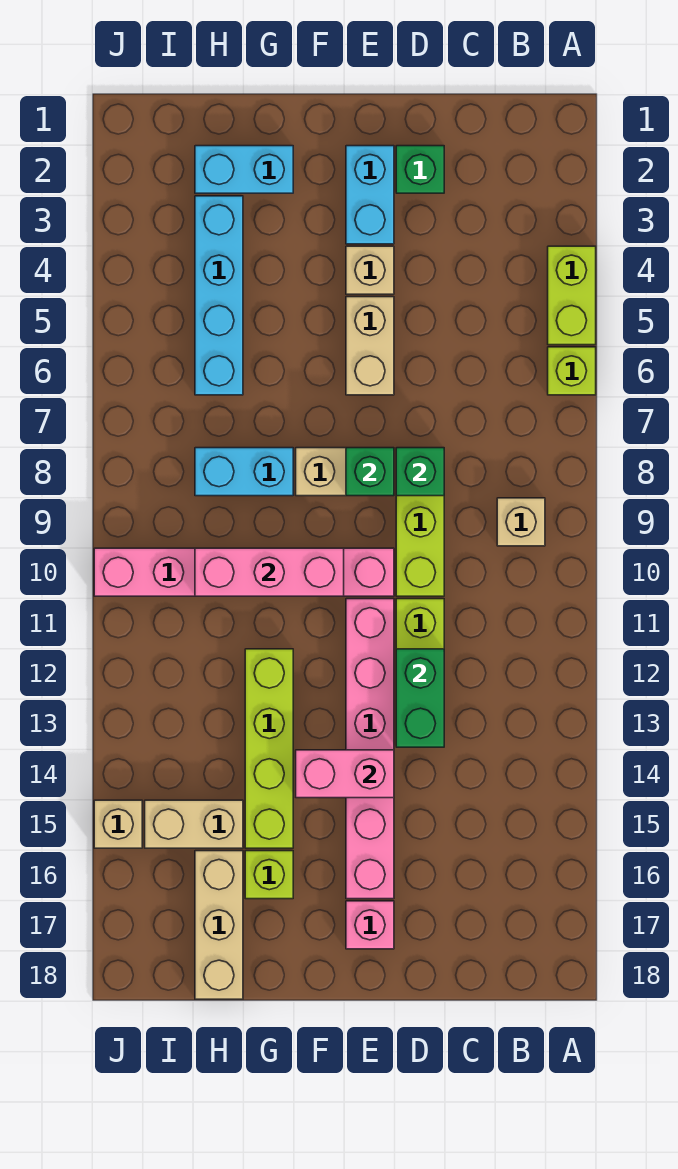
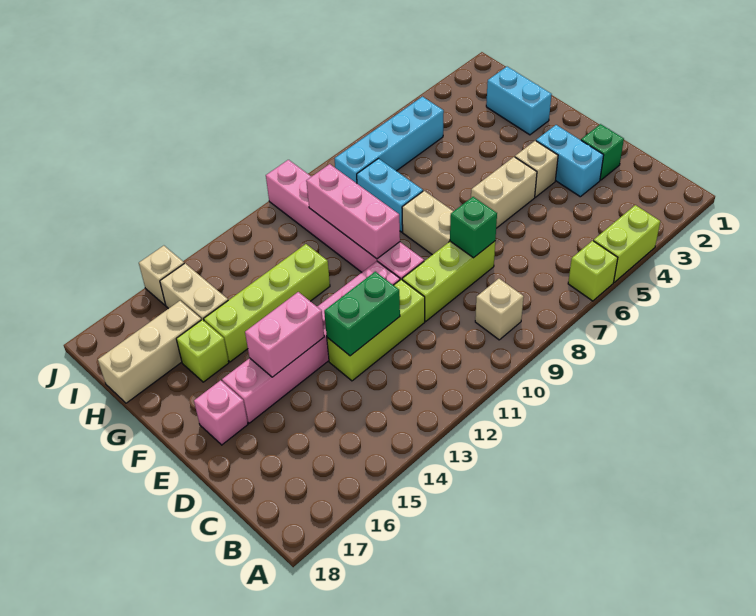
cyan brick E2:E3 level 1 -> cyan brick D3:E3 level 1
green brick E8 level 2 -> none
pink brick E14:F14 level 2 -> pink brick E14:E15 level 2
cyan brick H3:H6 level 1 -> cyan brick I5:I8 level 1

